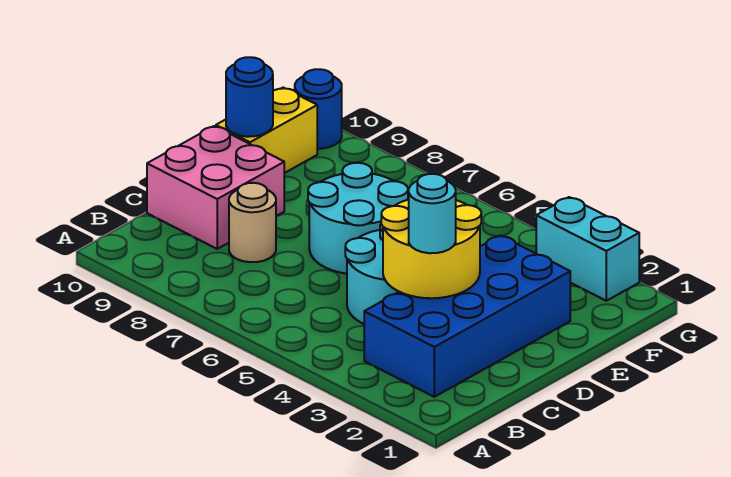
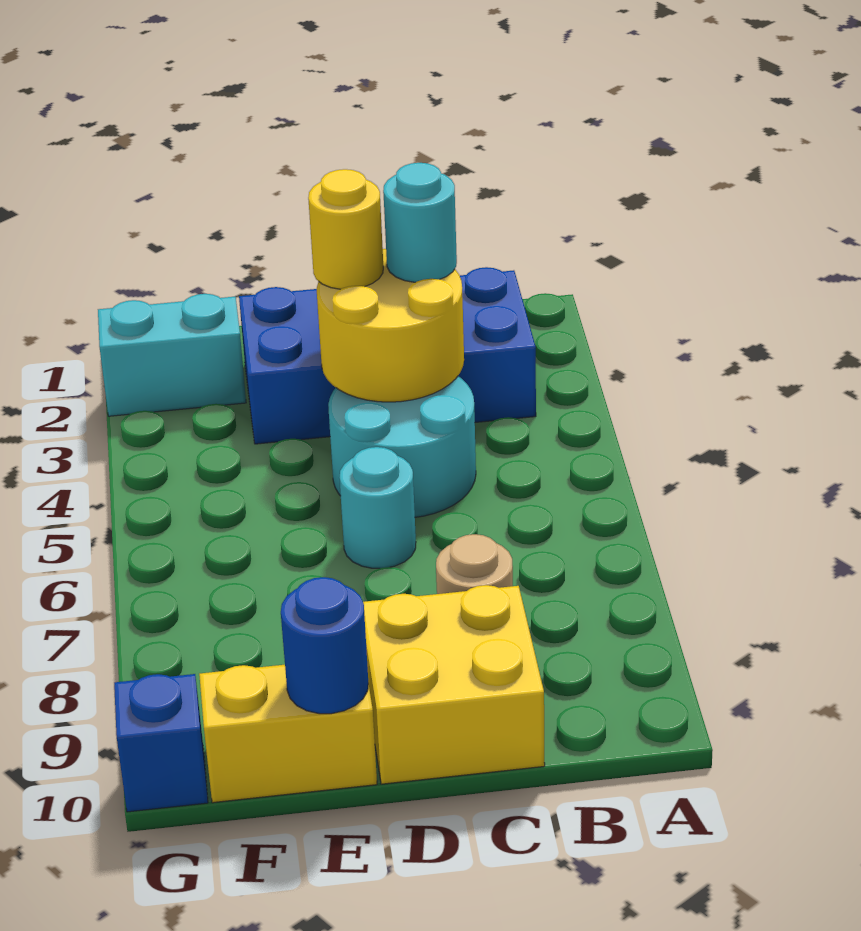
pink brick C9:D10 level 1 -> yellow brick C9:D10 level 1
none -> yellow round brick D3 level 3
cyan round brick D6:E7 level 1 -> cyan round brick D6 level 1
cyan brick G2:G3 level 1 -> cyan brick F2:G2 level 1
blue round brick G10 level 1 -> blue brick G10 level 1

